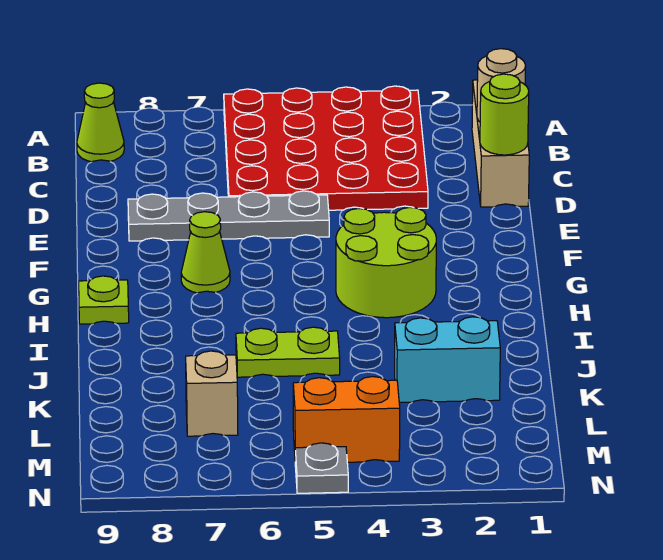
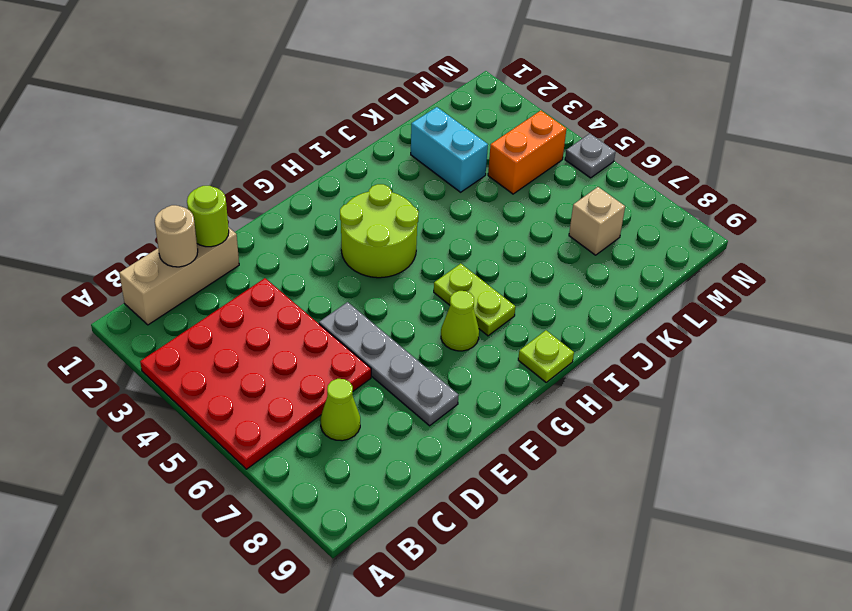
lime cone B9 level 1 -> lime cone C7 level 1
lime plate J5:J6 level 1 -> lime plate H6:H7 level 1
orange brick M4:M5 level 1 -> orange brick L4:M4 level 1

